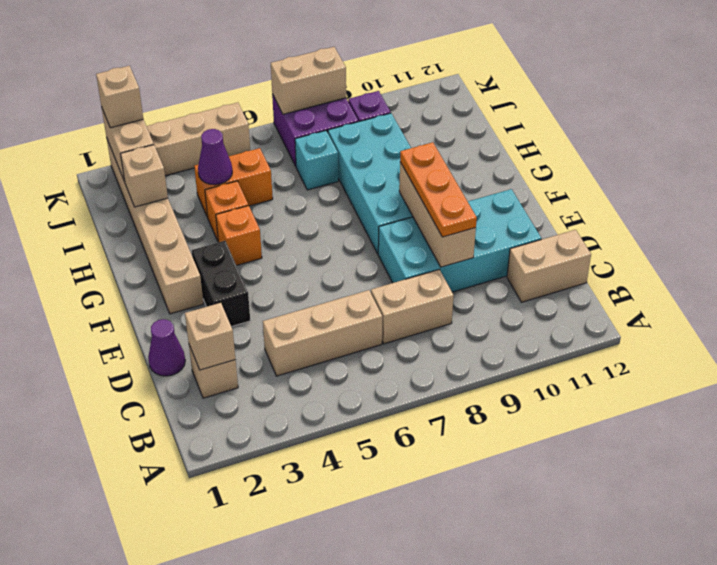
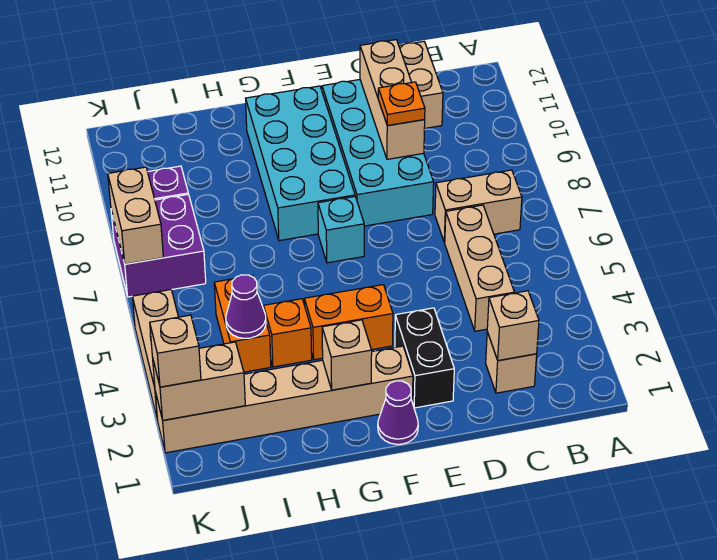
tan brick C7:C8 level 1 -> tan brick B7:C7 level 1
purple cone D1 level 1 -> purple cone F1 level 1
tan brick D9:F9 level 2 -> tan brick D9:D11 level 2
orange plate D9:F9 level 3 -> orange plate D9 level 3
black brick E3:F3 level 1 -> black brick E2:E3 level 1
cyan brick F8:I9 level 1 -> cyan brick F8:G11 level 1
orange brick G4 level 1 -> orange brick F4:G4 level 1
tan brick I2 level 2 -> tan brick G2 level 2
cyan brick I7 level 1 -> cyan brick F7 level 1

